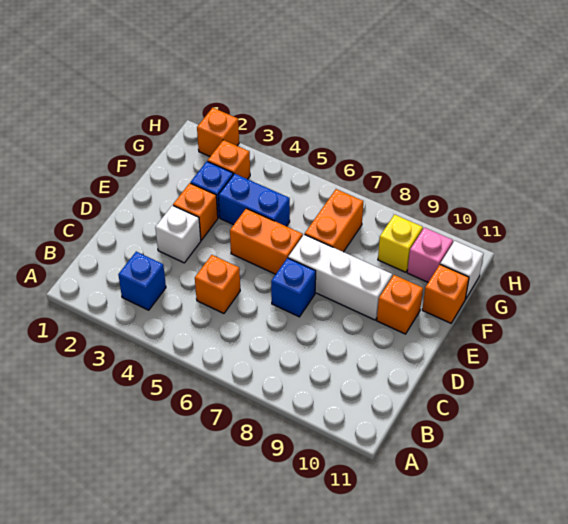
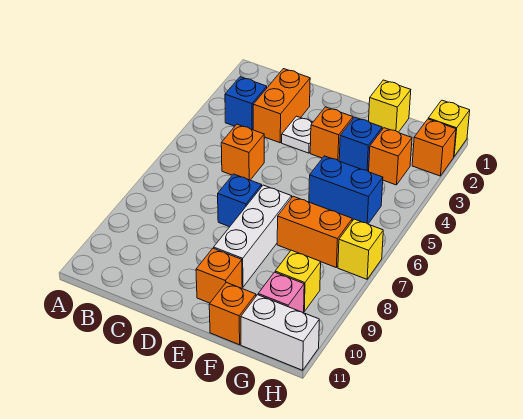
white brick D3 level 1 -> white plate D3 level 1
orange brick E5:E6 level 1 -> orange brick C2:C3 level 1
none -> yellow brick F1 level 1
blue brick F4:F5 level 1 -> blue brick F5:G5 level 1
white brick G11 level 1 -> white brick G11:H11 level 1
none -> yellow brick H1 level 1
none -> yellow brick H7 level 1

